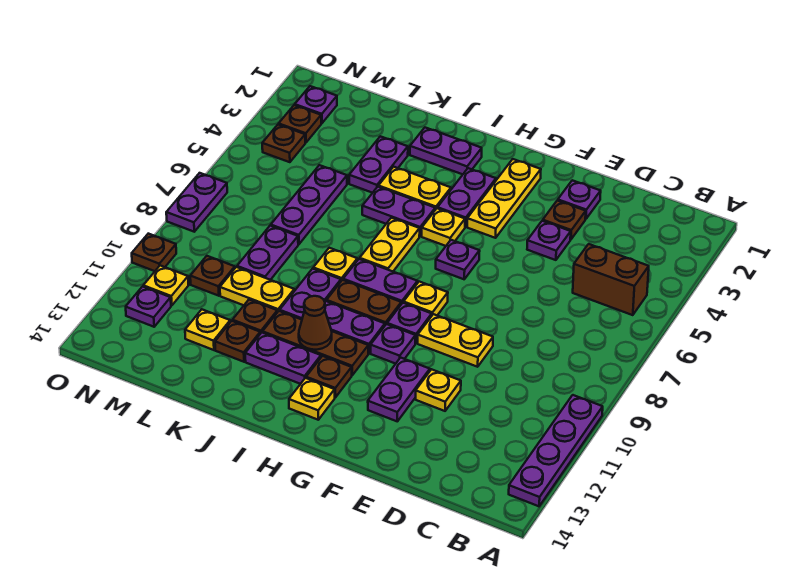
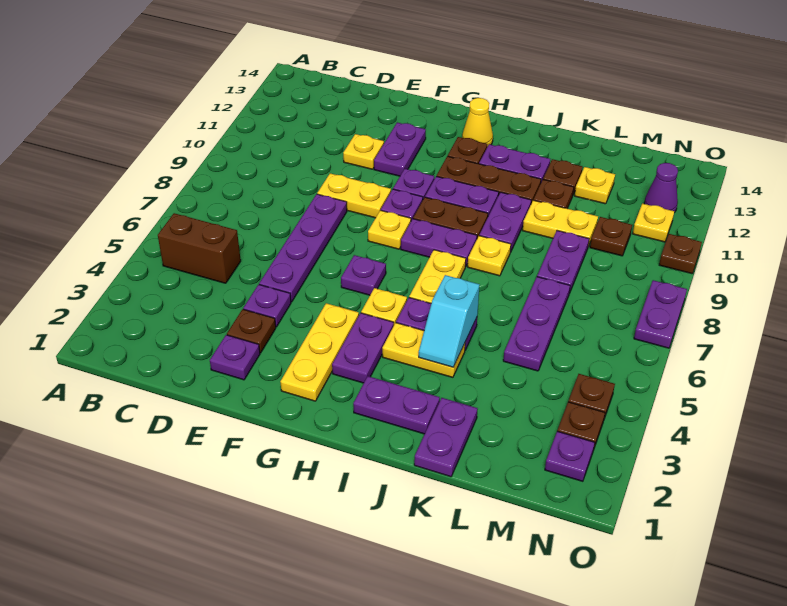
purple plate A10:A13 level 1 -> purple plate E5:E8 level 1
yellow plate H13 level 1 -> yellow cone H13 level 1
brown cone I11 level 2 -> none
none -> cyan slope J4:J5 level 2 top 5
purple plate K3:K4 level 1 -> purple plate K1:K2 level 1
purple plate N12 level 1 -> purple cone N12 level 1

